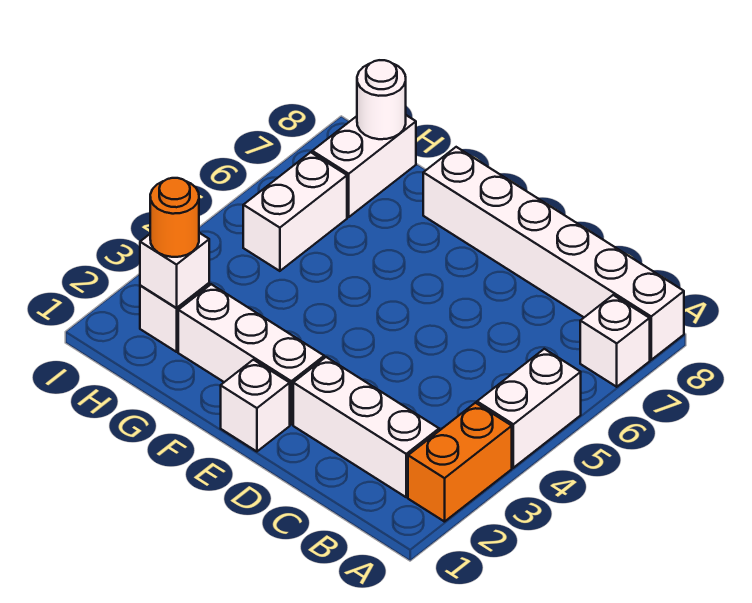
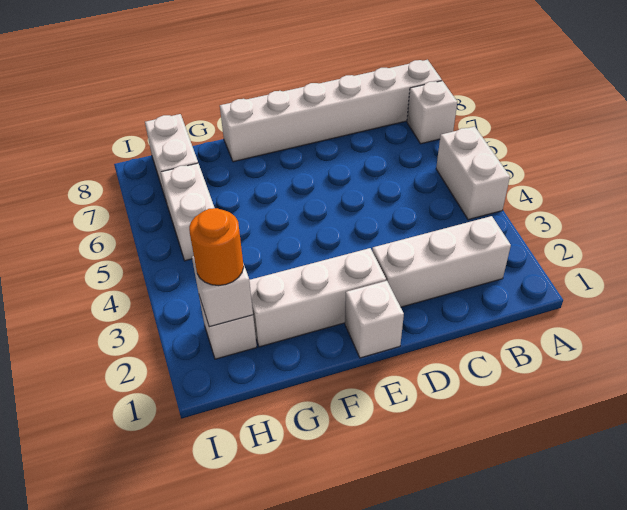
orange brick A2:A3 level 1 -> none
white round brick H8 level 2 -> none

